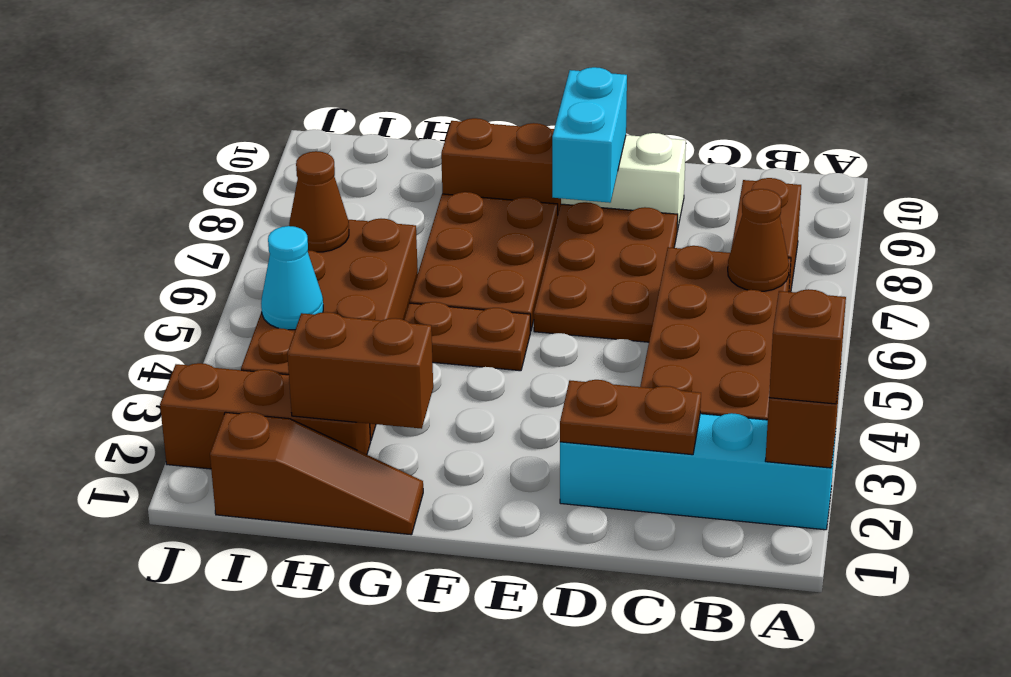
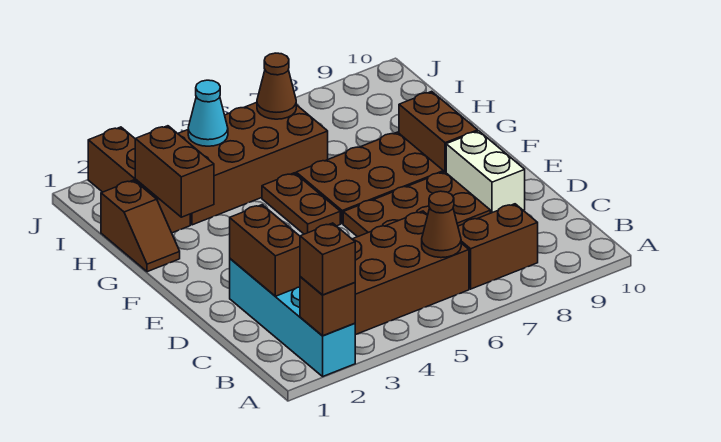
brown plate C2:D2 level 2 -> brown brick C2:D2 level 2
cyan brick E8:E9 level 2 -> none
brown slope G1:I1 level 1 top I -> brown slope G1:H1 level 1 top H

